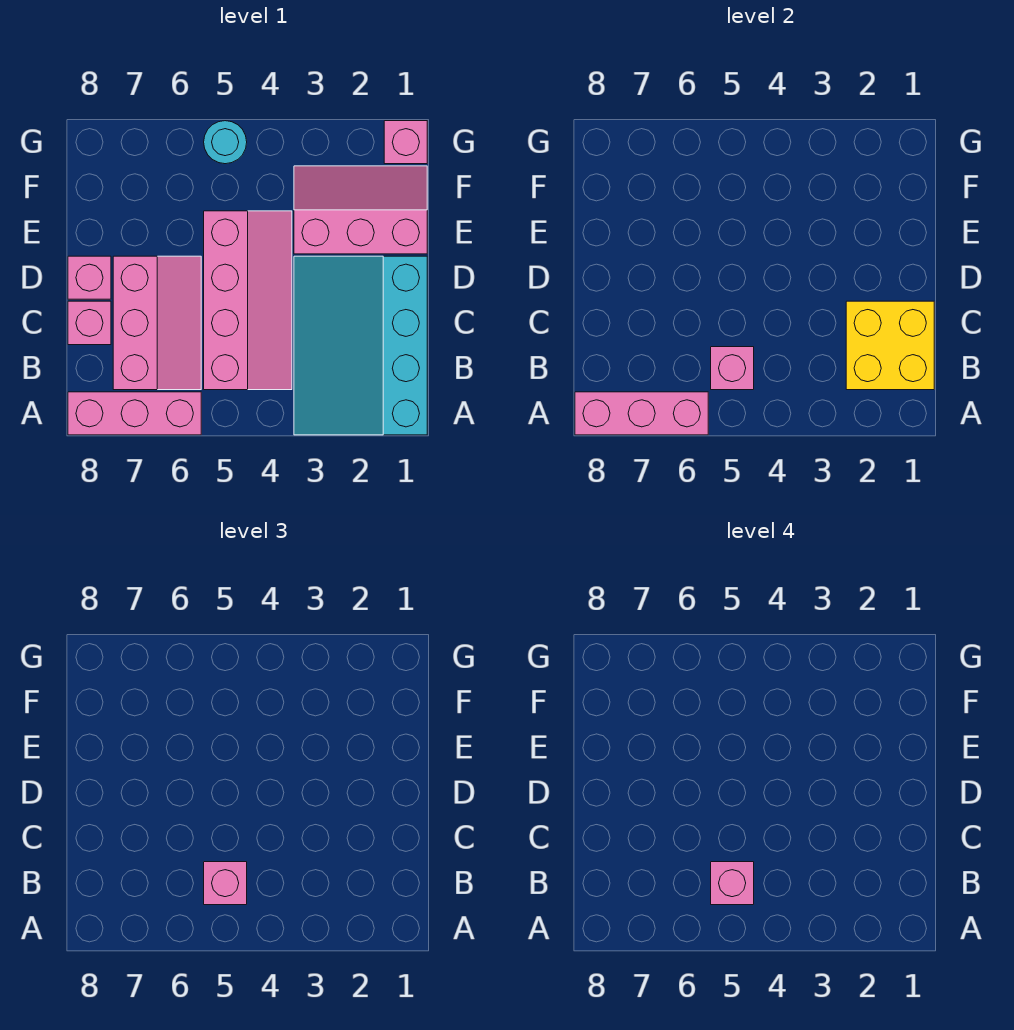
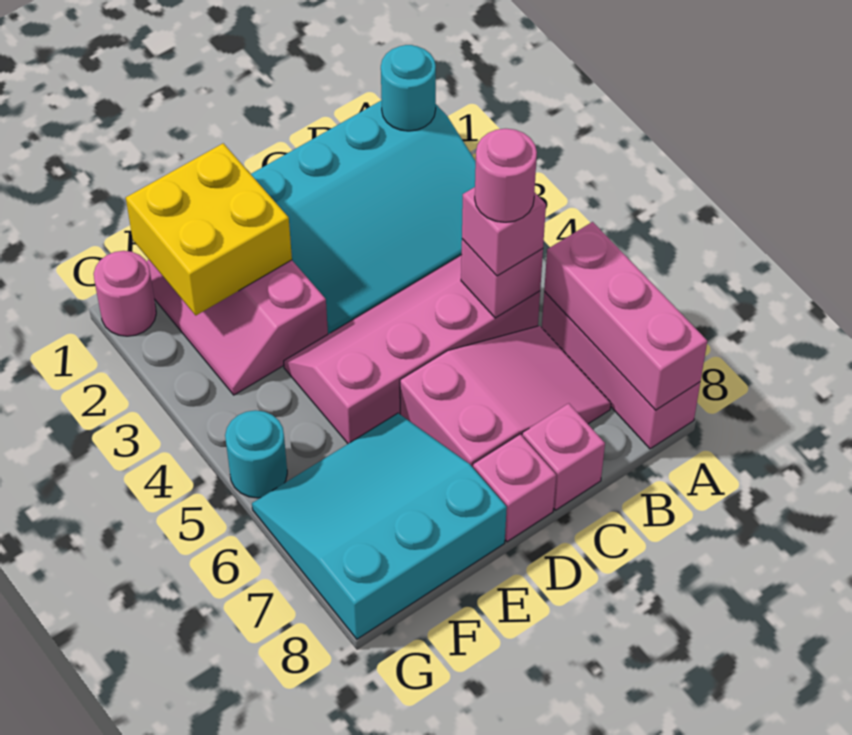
none -> cyan round brick A1 level 2
yellow brick B1:C2 level 2 -> yellow brick E1:F2 level 2
pink brick B5 level 4 -> pink round brick B5 level 4
pink slope B6:D7 level 1 top 7 -> pink slope B6:D7 level 1 top D
none -> cyan slope E6:G8 level 1 top 8
pink brick G1 level 1 -> pink round brick G1 level 1

